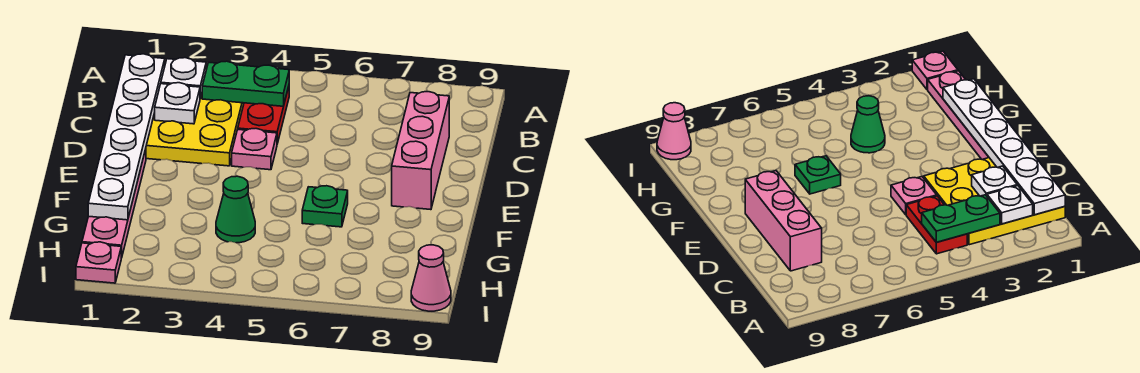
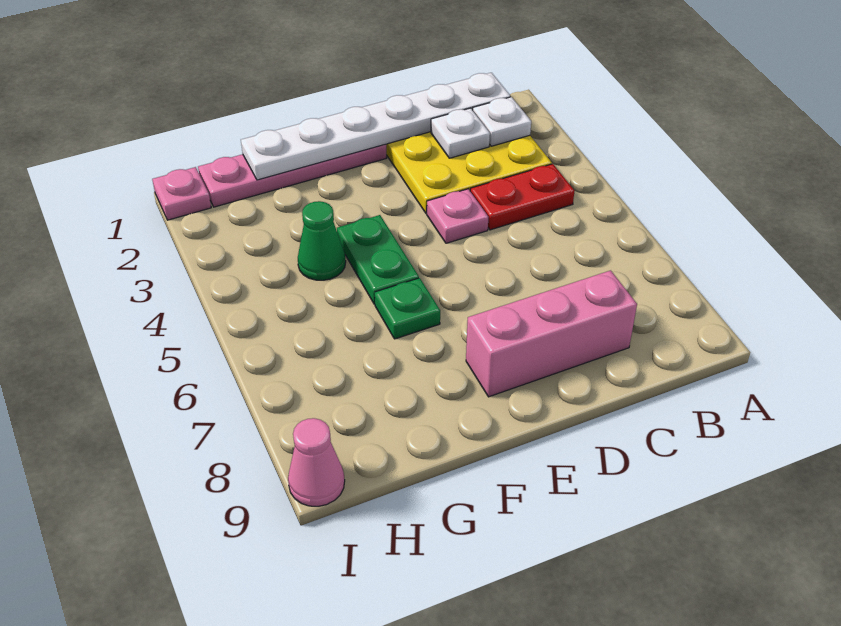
green plate B3:B4 level 2 -> green plate F4:F5 level 1

